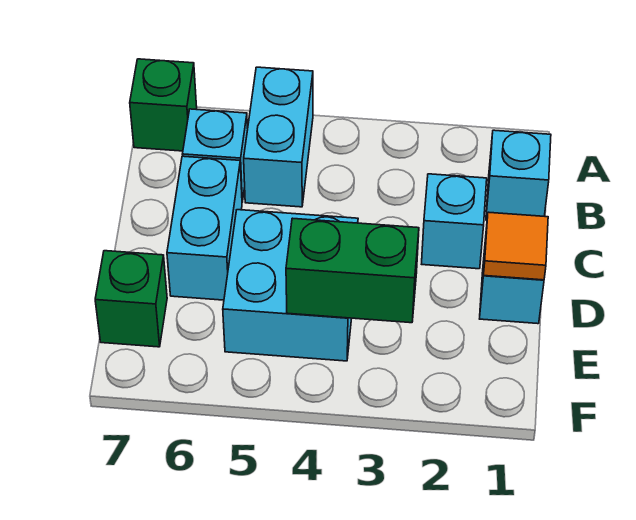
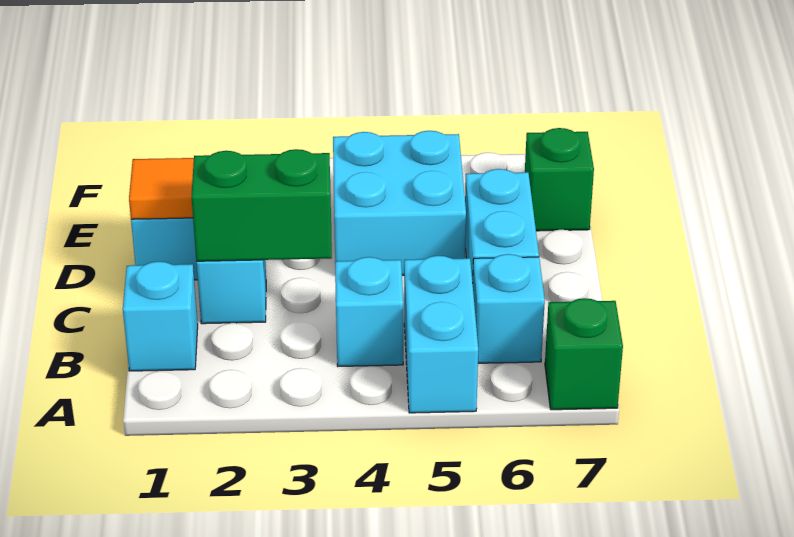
none -> cyan brick B4 level 1
green brick E3:E4 level 2 -> green brick C2:C3 level 2

